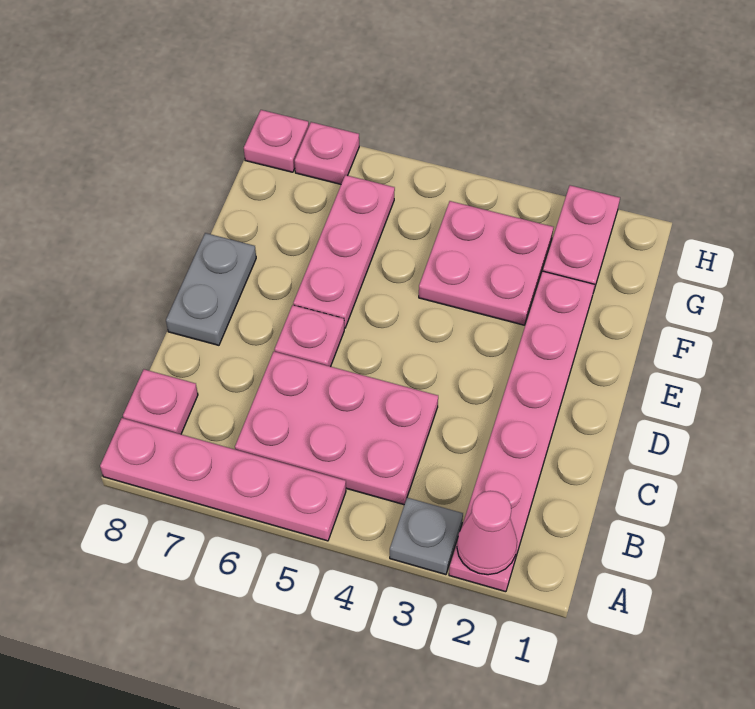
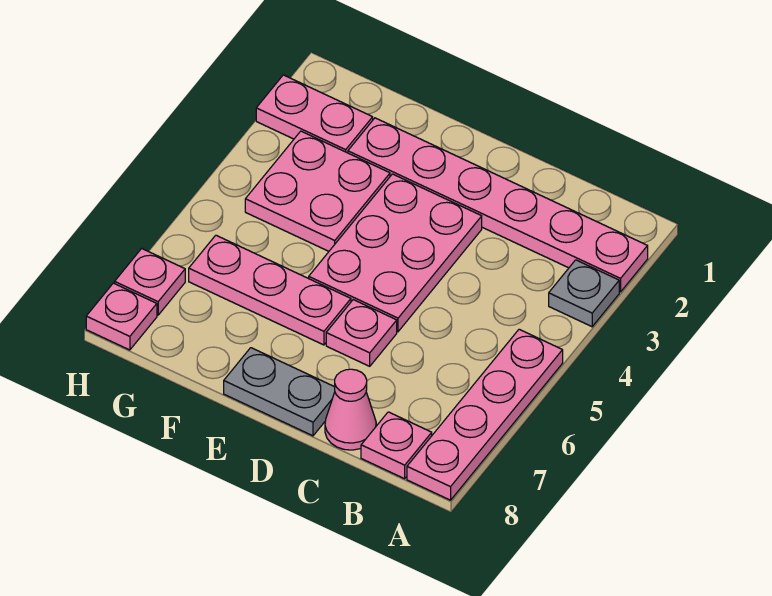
pink cone A2 level 2 -> pink cone C8 level 1
pink plate B4:C6 level 1 -> pink plate D3:E5 level 1

